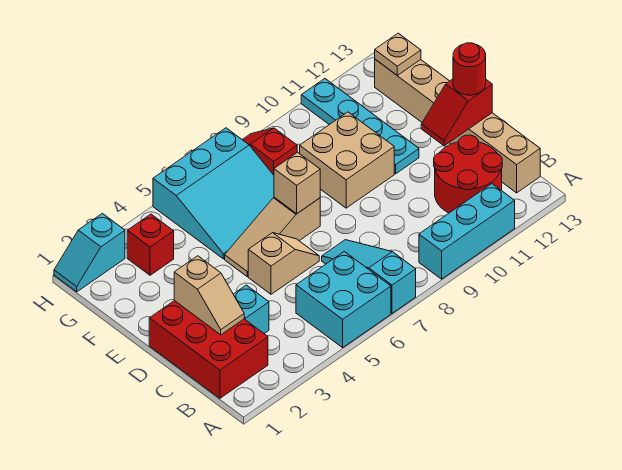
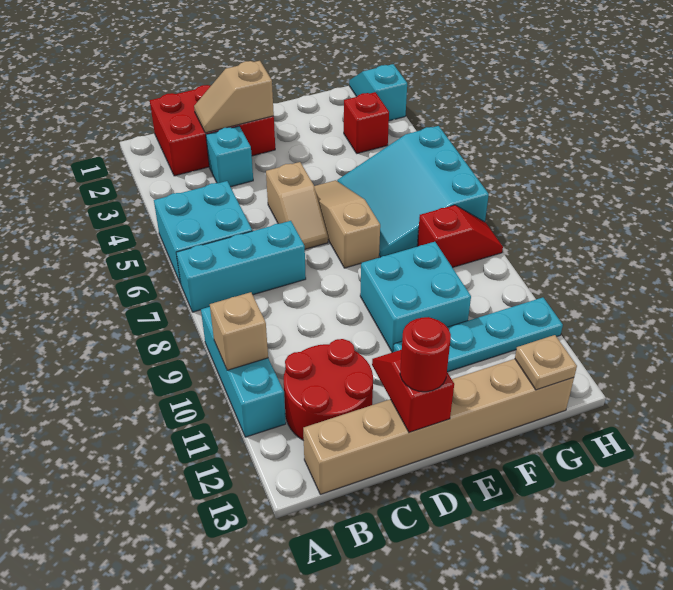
cyan slope A7:C7 level 1 top A -> cyan brick A7:C7 level 1
tan brick E7 level 2 -> tan brick A10 level 2
tan brick E9:F10 level 1 -> cyan brick E9:F10 level 1

